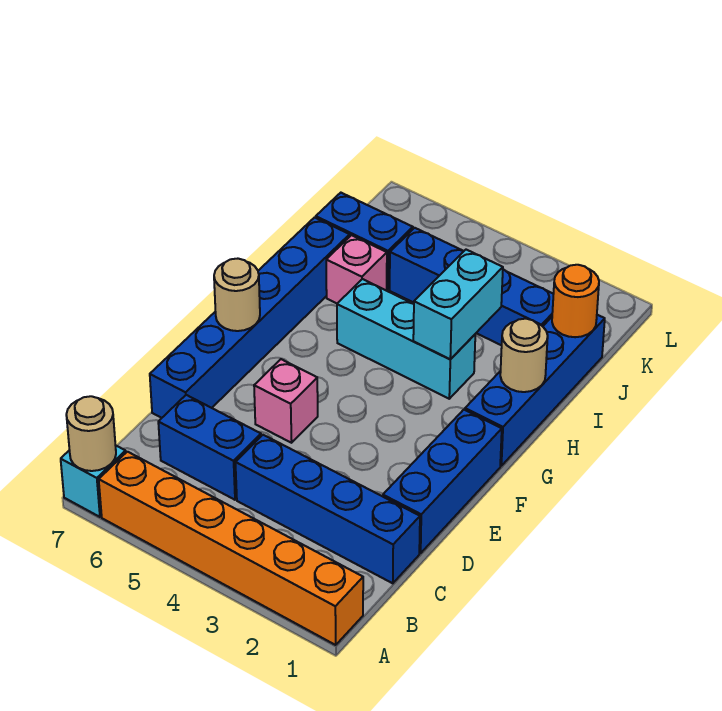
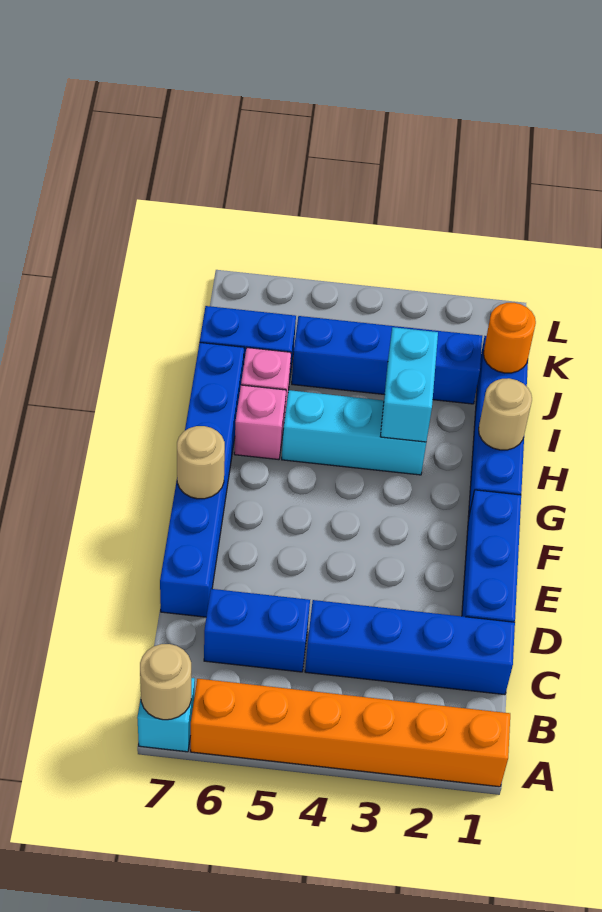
pink brick E5 level 1 -> pink brick H6 level 1

